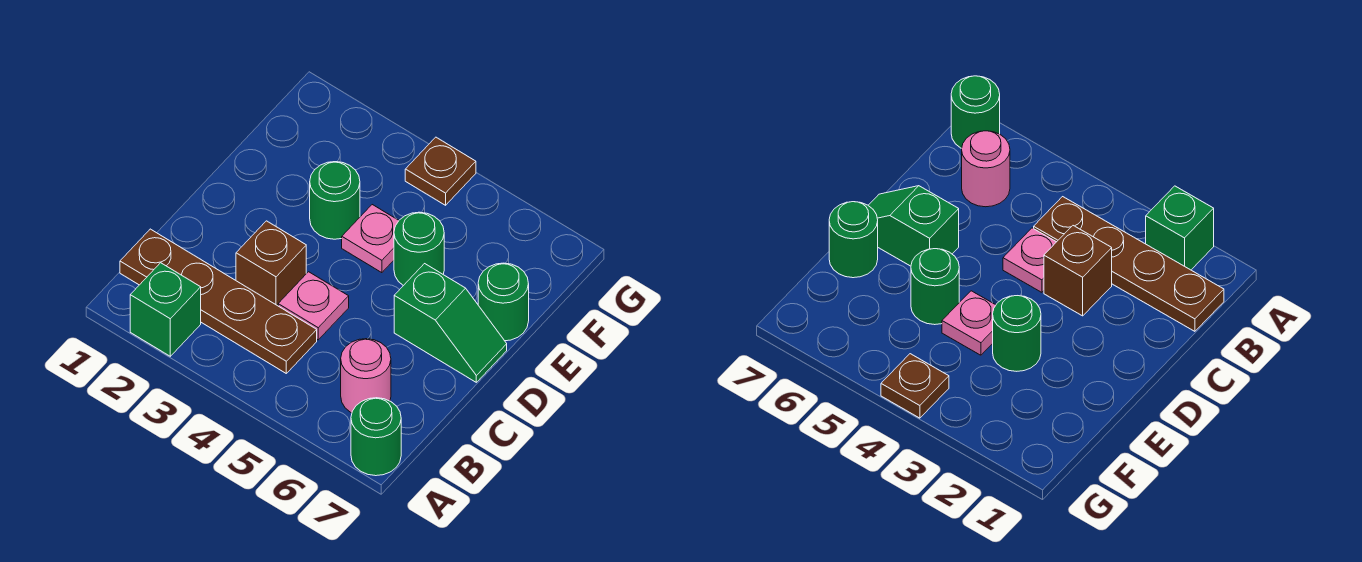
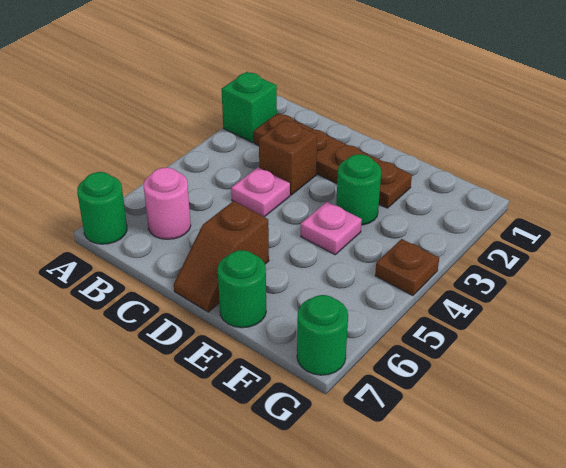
brown plate B1:B4 level 1 -> brown plate B2:E2 level 1
green slope D6:D7 level 1 top 6 -> brown slope D6:D7 level 1 top 6
green round brick E5 level 1 -> green round brick G7 level 1

